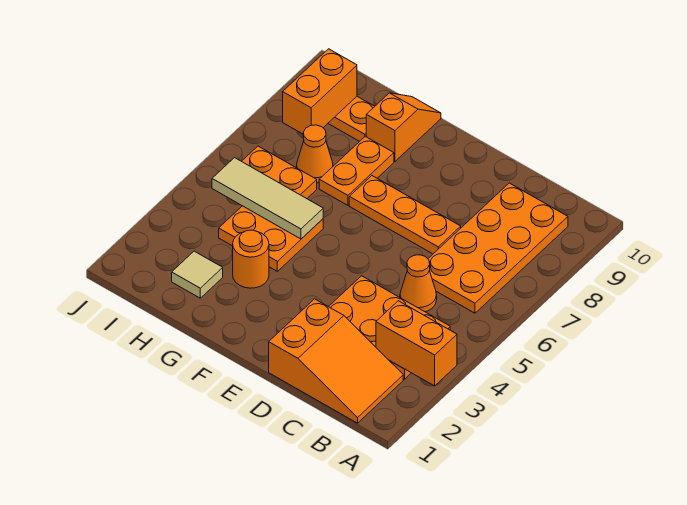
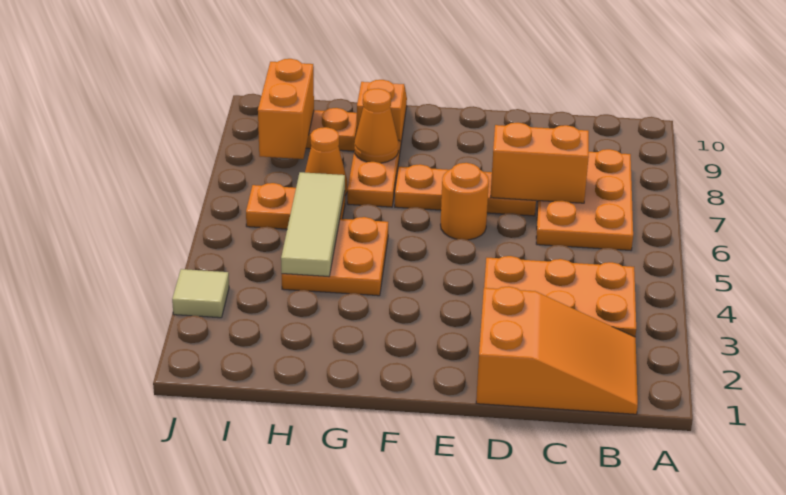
orange brick A3:B3 level 2 -> orange brick C7:D7 level 2
orange plate B6:C9 level 1 -> orange plate B6:C8 level 1
orange cone C5 level 1 -> orange cone G8 level 2
orange round brick G3 level 1 -> orange round brick E6 level 1
tan tile G5:I5 level 2 -> tan tile H4:H6 level 2
tan tile H2 level 1 -> tan tile J3 level 1

